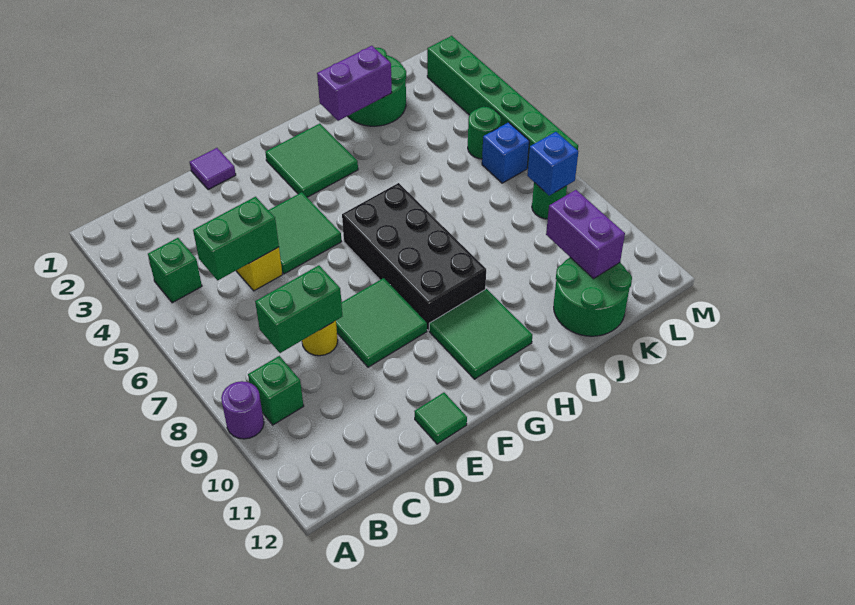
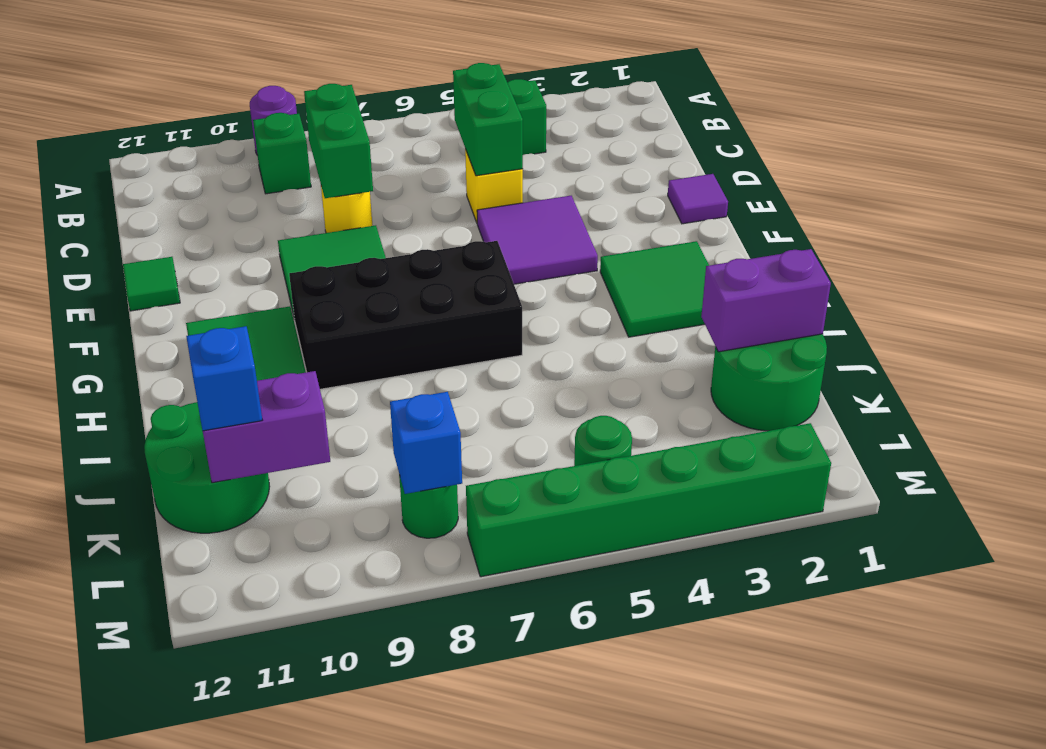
green tile E4:F5 level 1 -> purple tile E4:F5 level 1
purple brick I2:J2 level 2 -> purple brick J1:J2 level 2
blue brick L6 level 1 -> blue brick K11 level 3

